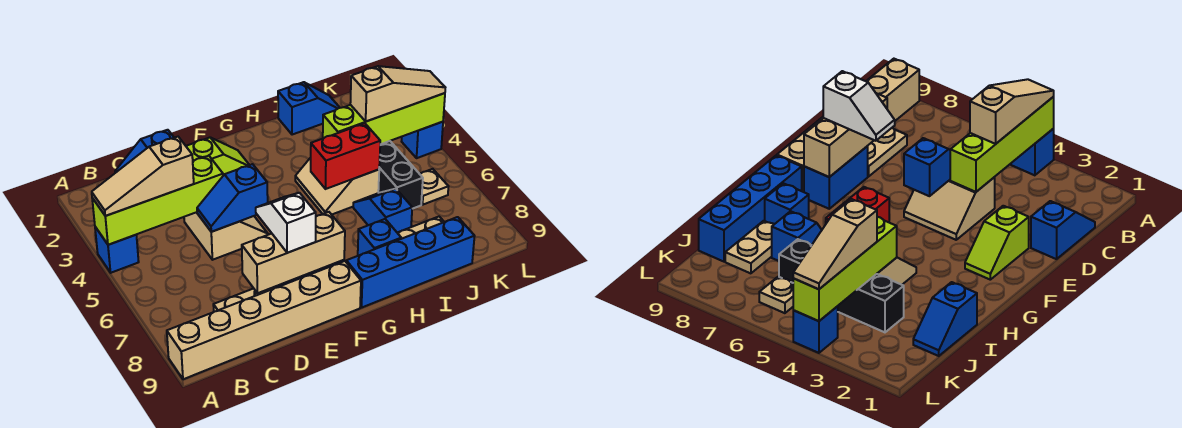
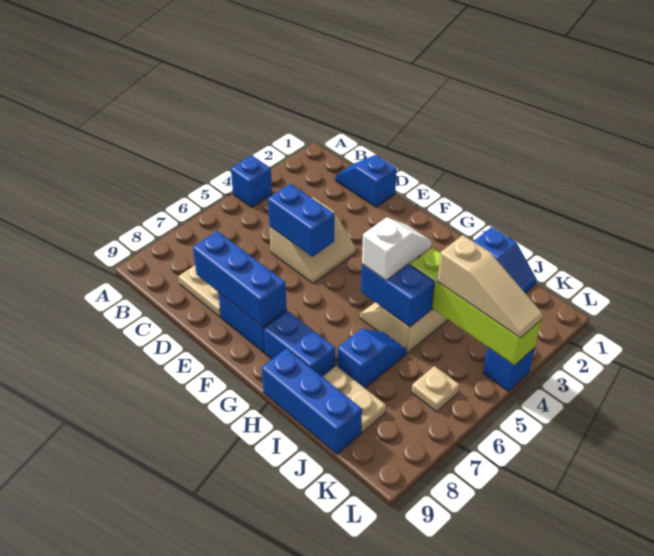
lime brick A4:D4 level 2 -> none
tan slope A4:C4 level 3 top C -> none
tan brick A9:F9 level 1 -> none
blue slope D5:E5 level 2 top E -> blue brick D5:E5 level 2
tan brick D8:F8 level 2 -> blue brick D8:F8 level 2
lime slope E2:F2 level 1 top E -> none
white slope E7:E8 level 3 top 8 -> white slope H4:H5 level 3 top 5
blue brick G9:J9 level 1 -> blue brick H9:J9 level 1
red brick H5:I5 level 2 -> blue brick H5:I5 level 2
blue brick H8 level 1 -> blue brick G8:H8 level 1
black brick J3:J6 level 1 -> none

